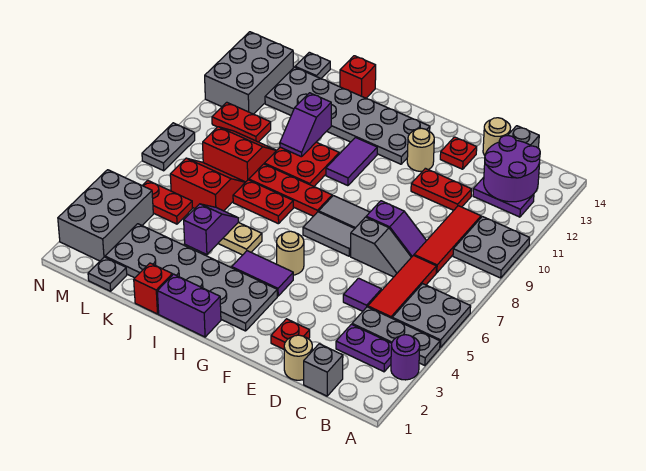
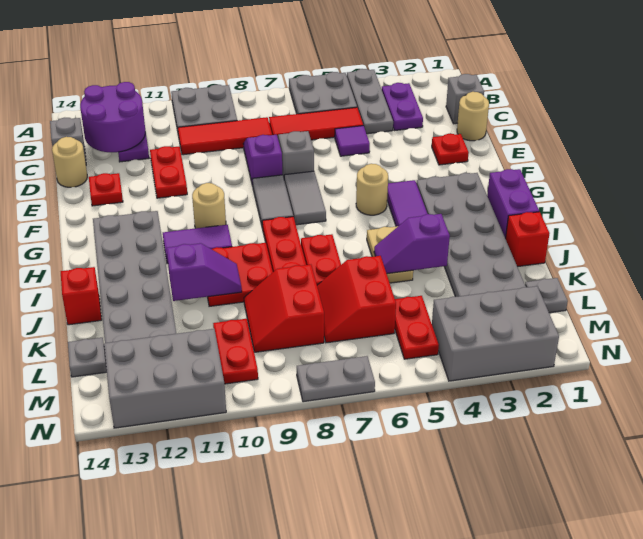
purple round brick A3 level 1 -> none
tan round brick F12 level 1 -> tan round brick G10 level 1

